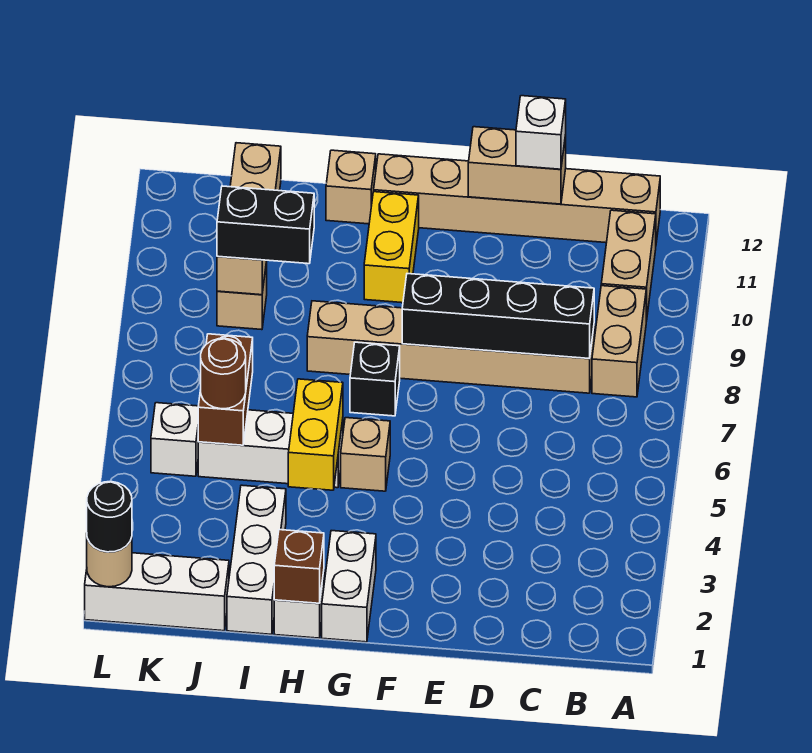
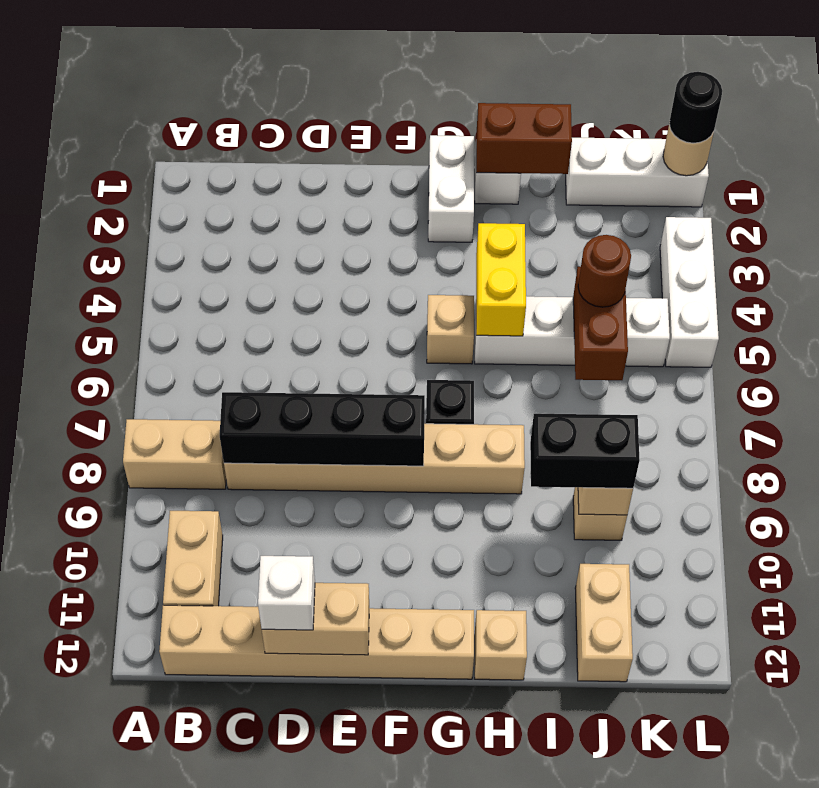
tan brick B8:B9 level 1 -> tan brick A8:B8 level 1
yellow brick G10:G11 level 1 -> none
brown brick H1 level 2 -> brown brick H1:I1 level 2
white brick I1:I3 level 1 -> white brick L3:L5 level 1

